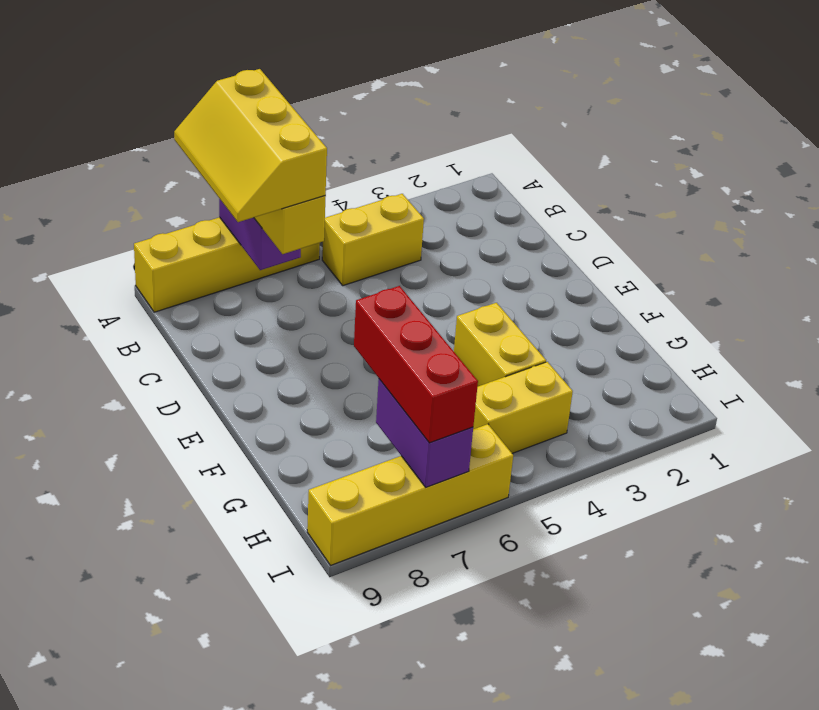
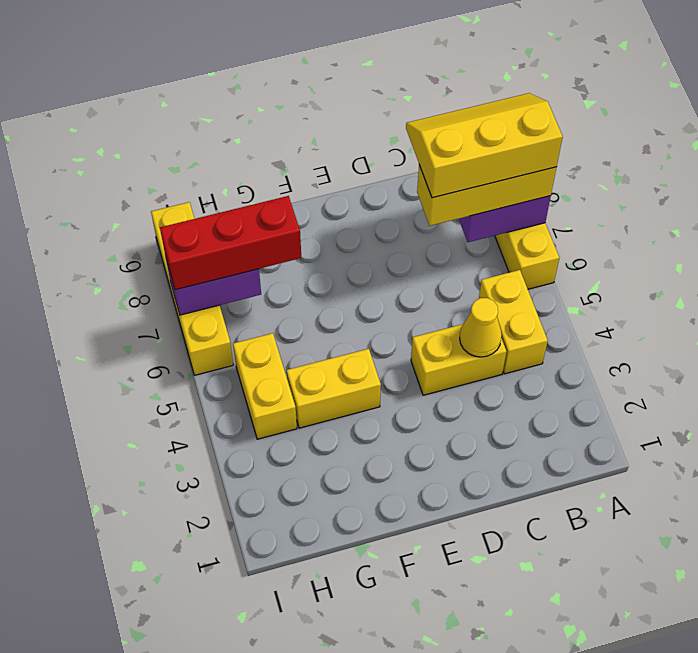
none -> yellow brick C4:D4 level 1
none -> yellow cone C4 level 2

